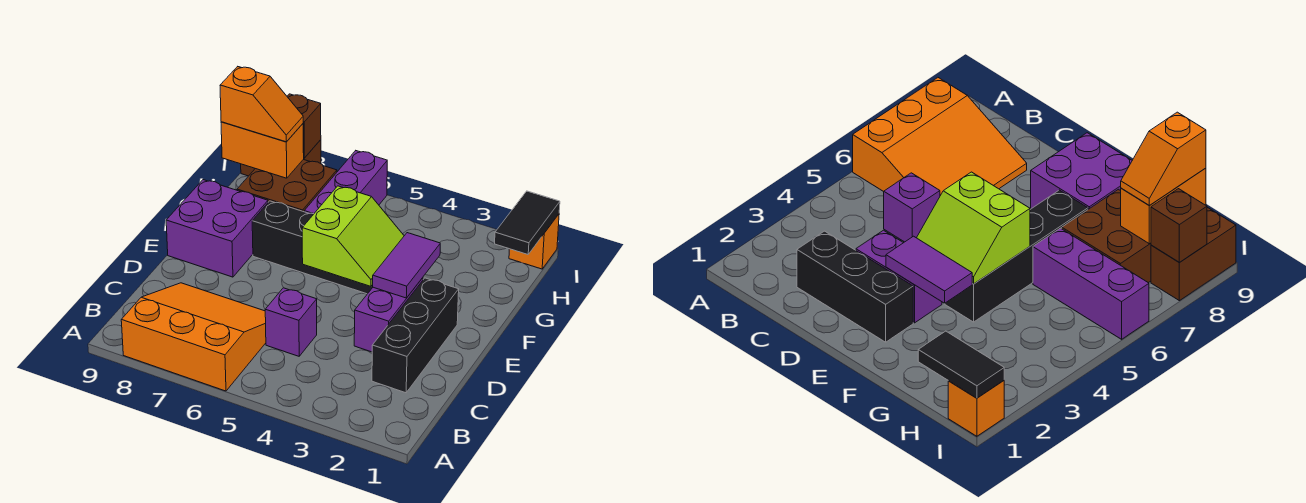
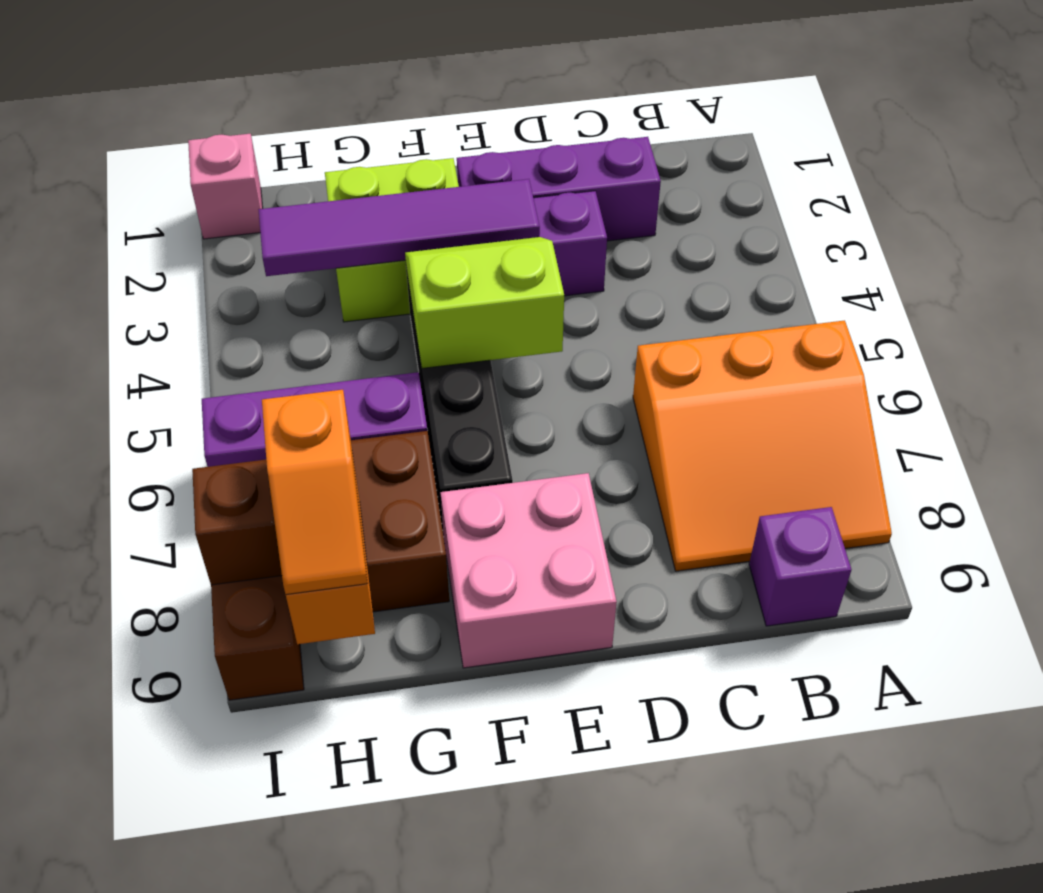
orange slope A6:C8 level 1 top A -> orange slope A6:C8 level 1 top 6
black brick C2:E2 level 1 -> purple brick C2:E2 level 1
purple brick C5 level 1 -> purple brick B9 level 1
purple tile E3:F3 level 2 -> purple tile E3:H3 level 2
purple brick E8:F9 level 1 -> pink brick E8:F9 level 1
none -> lime brick F2:G3 level 1
black tile H1:I1 level 2 -> none
orange slope H8:H9 level 3 top 9 -> orange slope H8:H9 level 3 top 8
orange brick I1 level 1 -> pink brick I1 level 1

